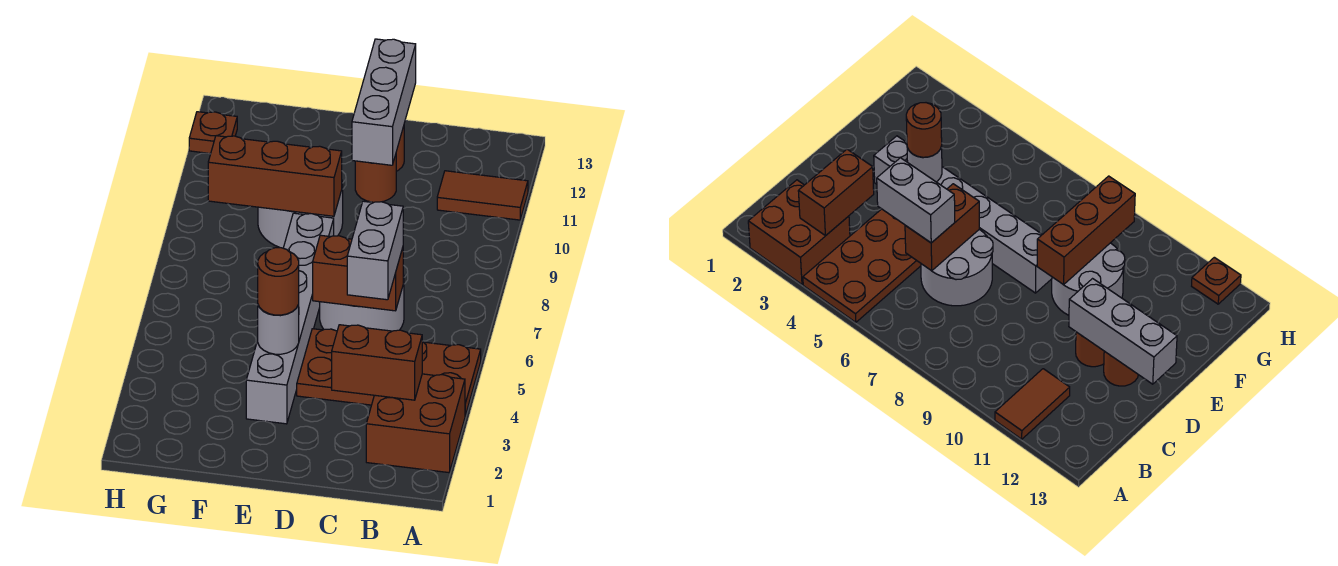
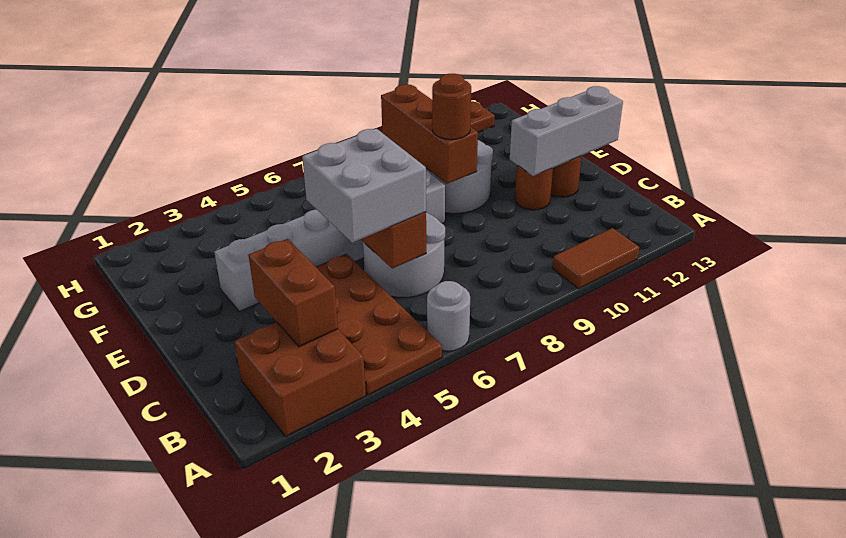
brown tile A11:B11 level 1 -> brown tile A10:A11 level 1
grey brick C5:C6 level 3 -> grey brick C5:D6 level 3
grey round brick E4 level 2 -> grey round brick A6 level 1
brown round brick E4 level 3 -> brown round brick E9 level 3

